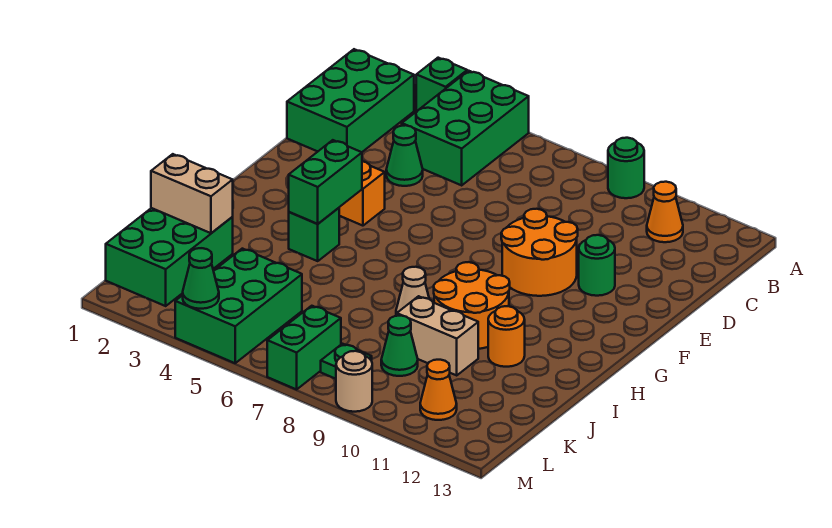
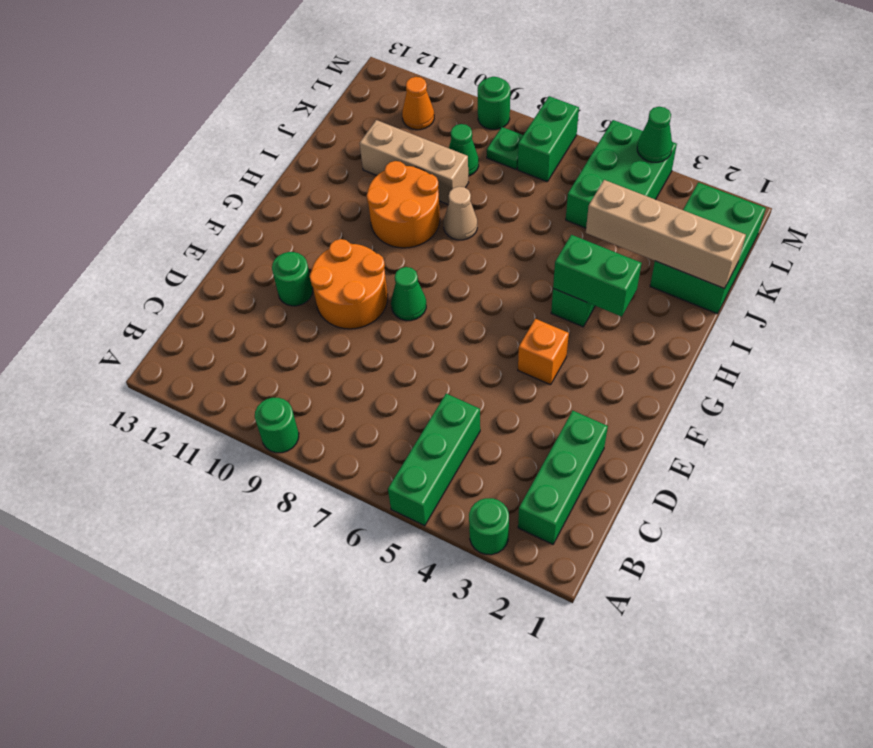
green brick A3 level 1 -> green round brick A3 level 1
green brick A4:C5 level 1 -> green brick A5:C5 level 1
green brick B1:D2 level 1 -> green brick B2:D2 level 1
orange cone B11 level 1 -> none
green cone D4 level 1 -> green cone F8 level 1
green brick G4:H4 level 2 -> green brick H3:H4 level 2
orange round brick I11 level 1 -> none
tan brick J1:J2 level 2 -> tan brick J1:J4 level 2
tan brick J9:J10 level 1 -> tan brick J9:J11 level 1
tan round brick M9 level 1 -> green round brick M9 level 1

